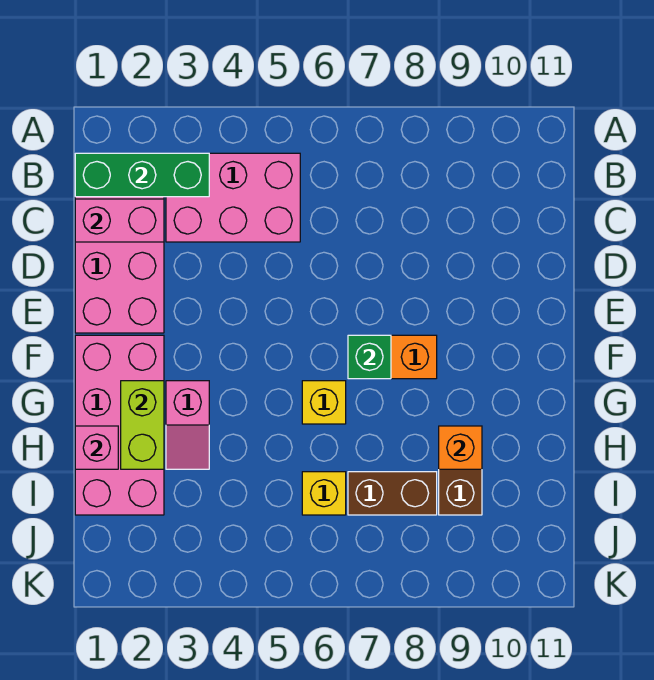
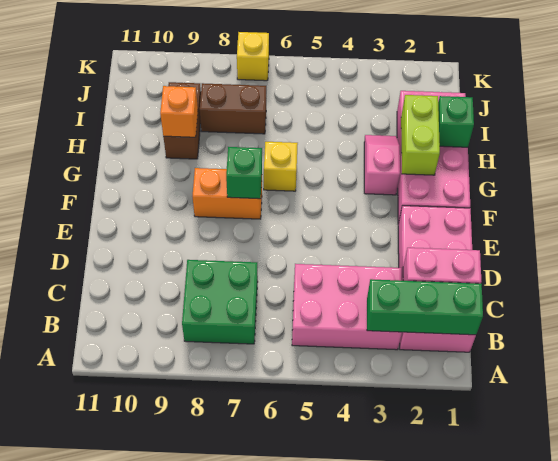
none -> green brick B7:C8 level 1
pink brick H1 level 2 -> green brick H1 level 2
yellow brick I6 level 1 -> yellow brick K7 level 1

